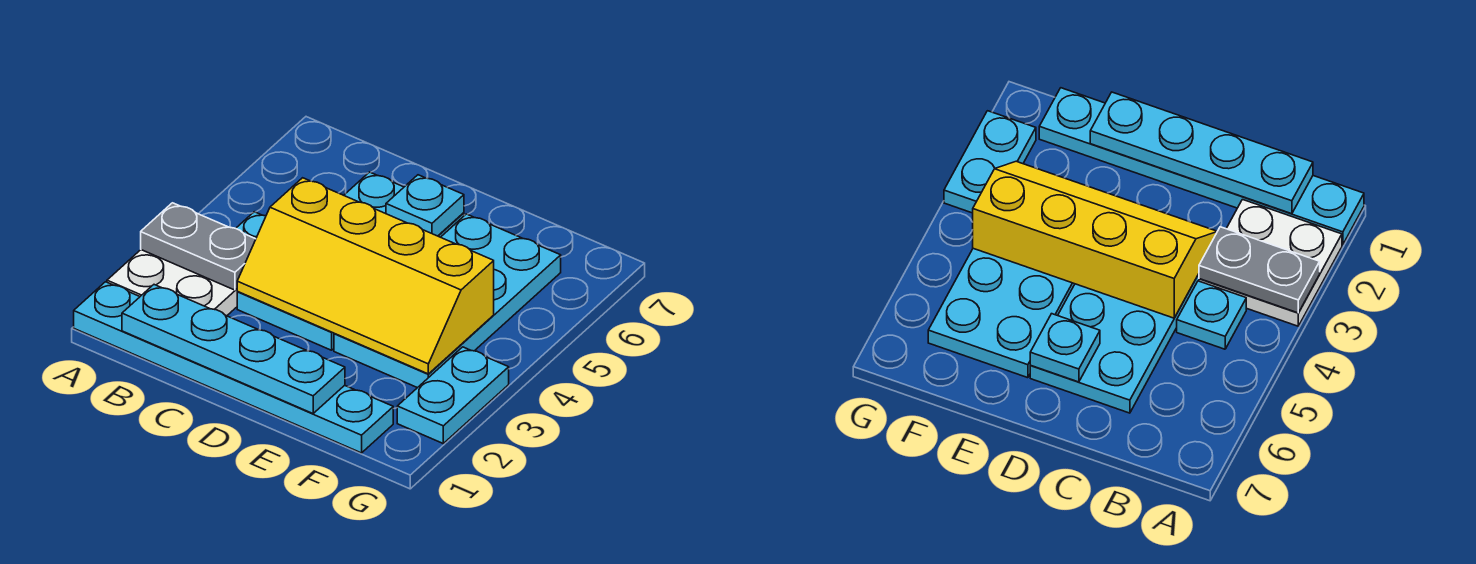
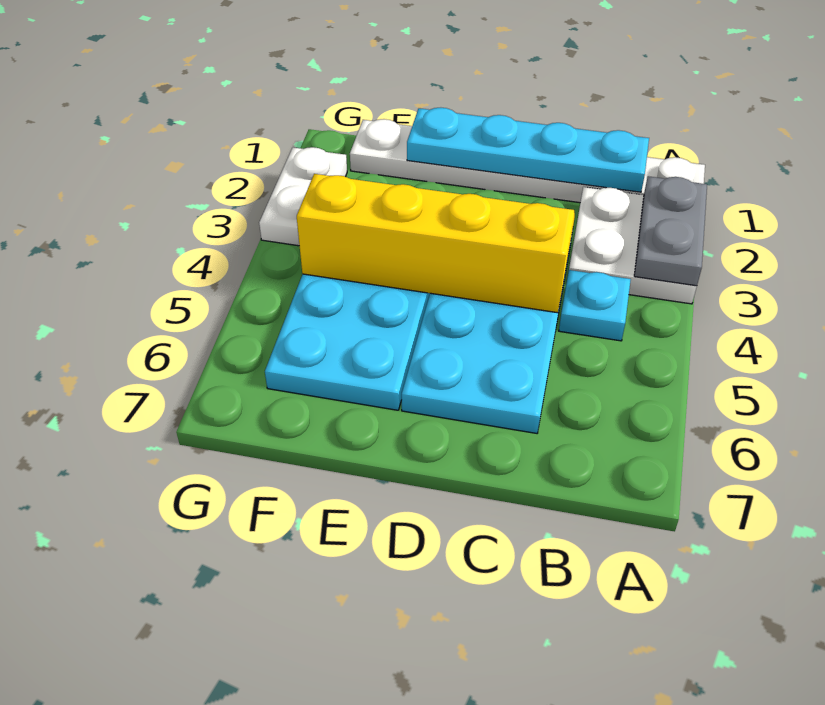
cyan plate A1:F1 level 1 -> white plate A1:F1 level 1
grey plate A3:B3 level 2 -> grey plate A2:A3 level 2
cyan plate D6 level 2 -> none
cyan plate G2:G3 level 1 -> white plate G2:G3 level 1

